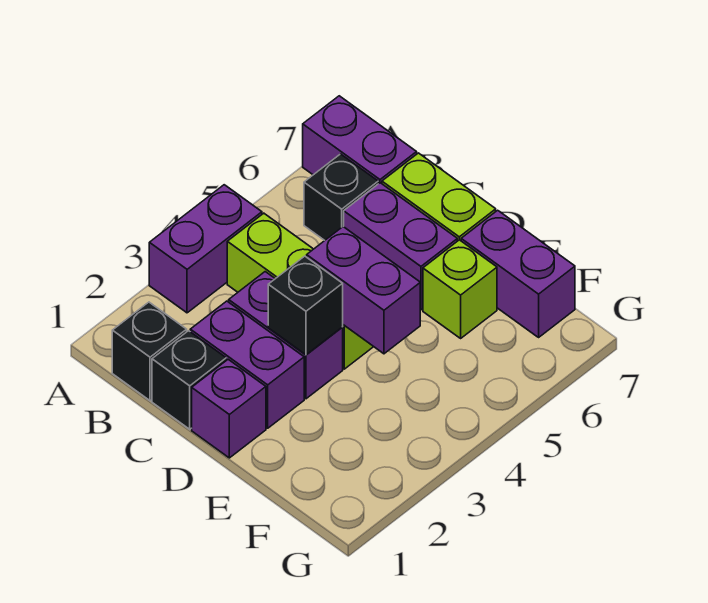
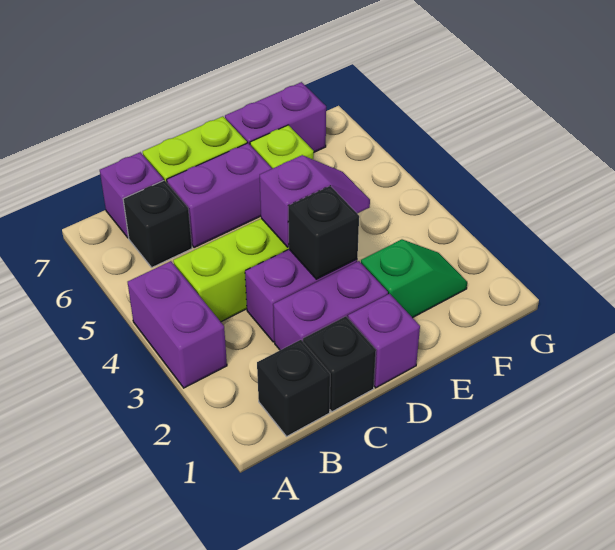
purple brick A7:B7 level 1 -> purple brick B7 level 1
purple brick D4:E4 level 2 -> purple slope D4:E4 level 2 top D
none -> green slope E2:F2 level 1 top E

